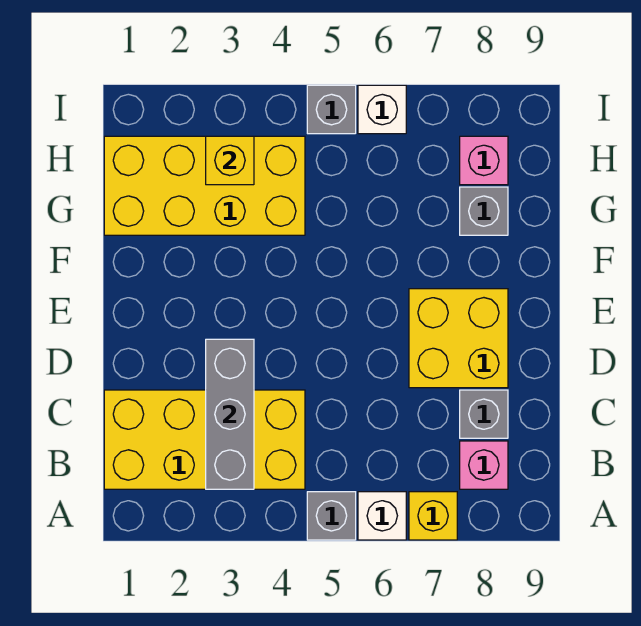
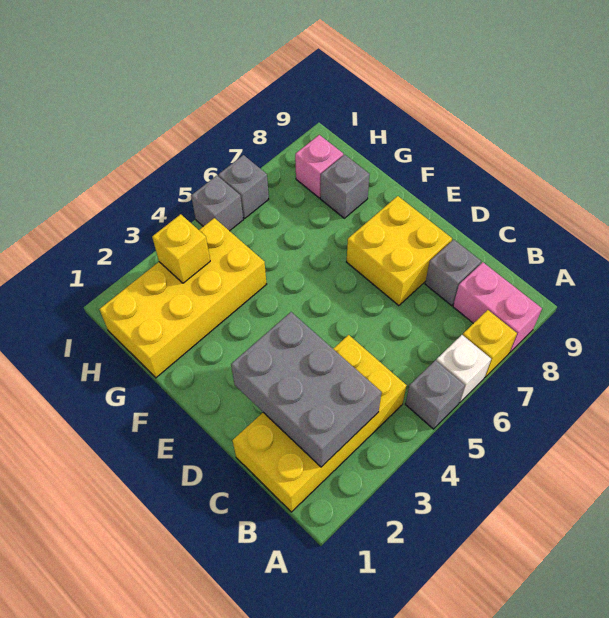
grey brick B3:D3 level 2 -> grey brick B2:D3 level 2
pink brick B8 level 1 -> pink brick A8:B8 level 1
white brick I6 level 1 -> grey brick I6 level 1

